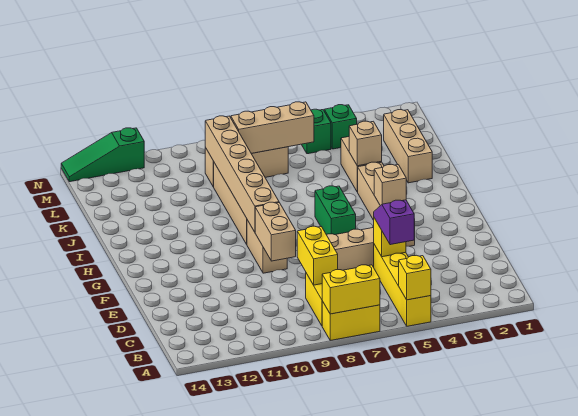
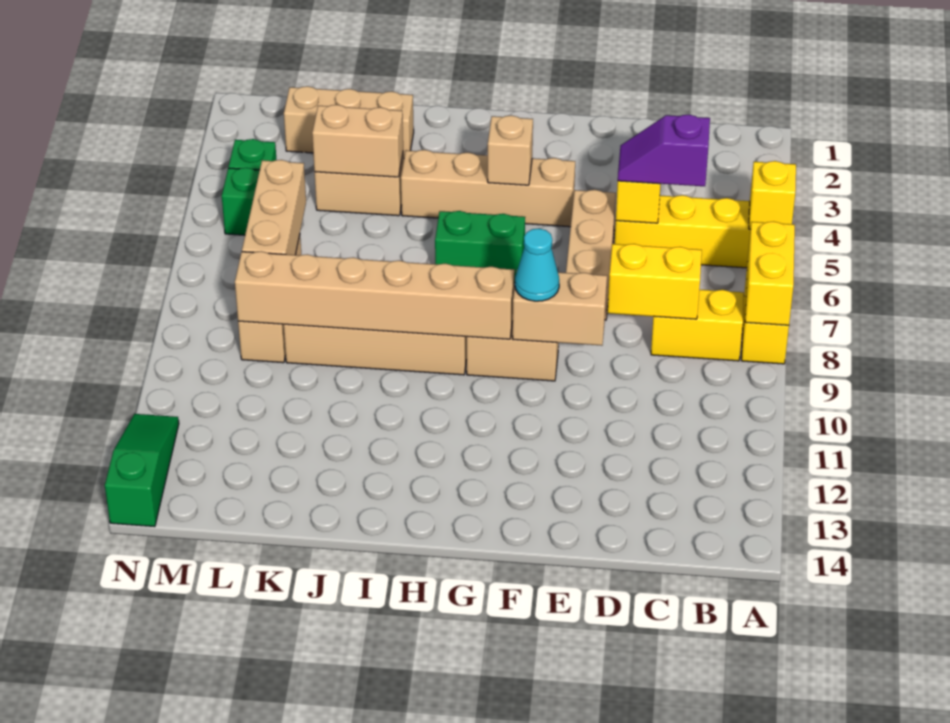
none -> cyan cone F9 level 3
tan brick J4 level 2 -> tan brick J4:K4 level 2
green slope N12:N14 level 1 top 12 -> green slope N12:N14 level 1 top 14

